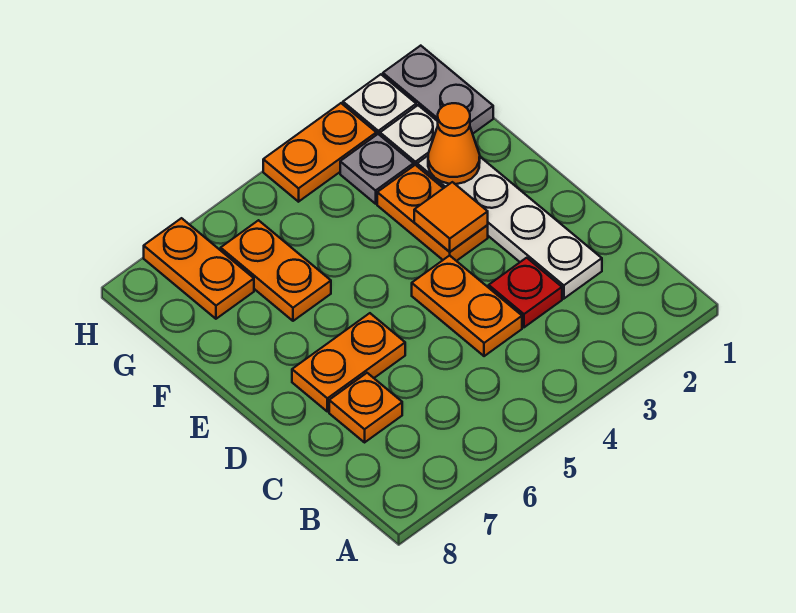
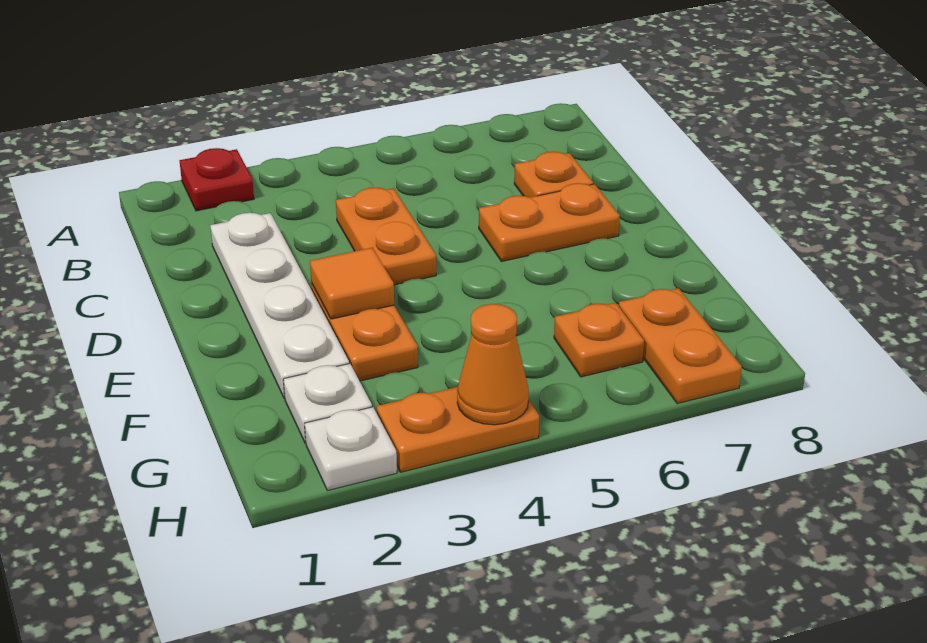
red plate C3 level 1 -> red plate A2 level 1
orange cone F2 level 2 -> orange cone H4 level 2
orange plate F6:G6 level 1 -> orange plate G6 level 1
grey plate G1:H1 level 1 -> none
grey plate G3 level 1 -> none

